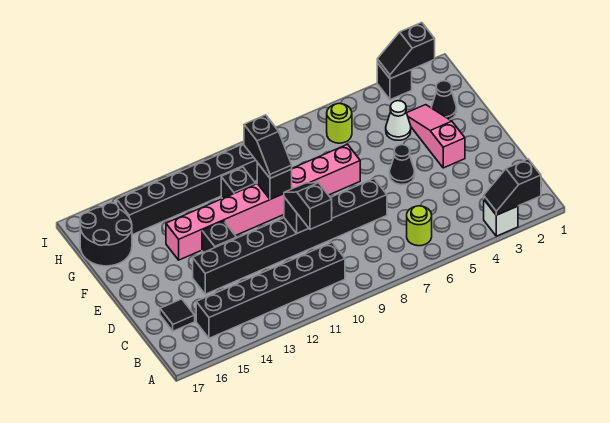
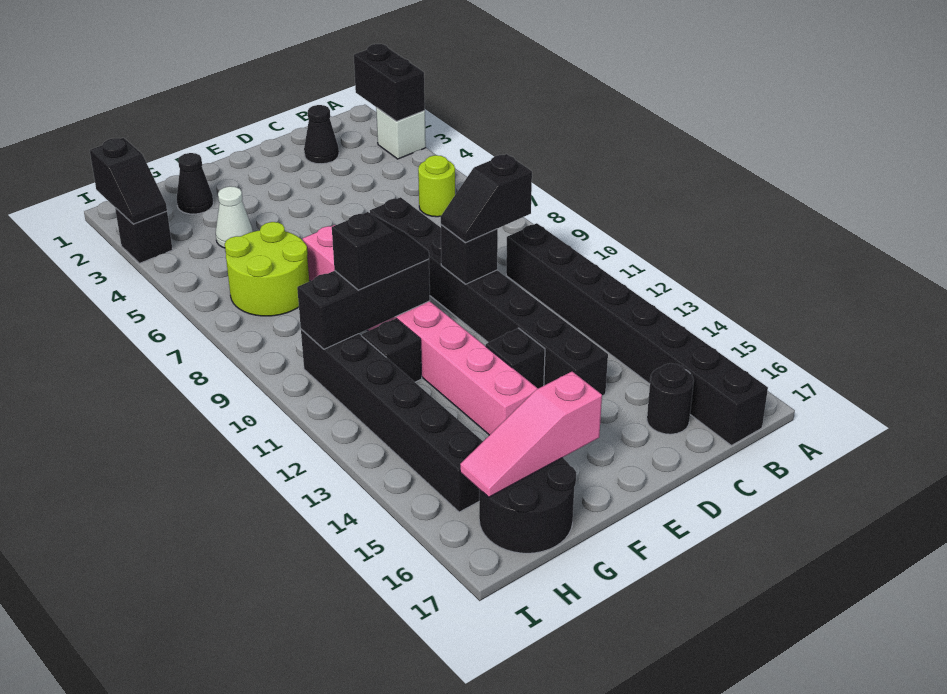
black slope A2:A3 level 2 top 2 -> black brick A2:A3 level 2
black brick B10:B15 level 1 -> black brick B10:B17 level 1
black tile C16 level 1 -> black round brick C16 level 1
pink slope E3:G3 level 1 top E -> pink slope F16:H16 level 2 top F
black cone E5 level 1 -> black cone C2 level 1
black brick F10 level 2 -> black brick F10:H10 level 2
lime round brick H6 level 1 -> lime round brick G6:H7 level 1

